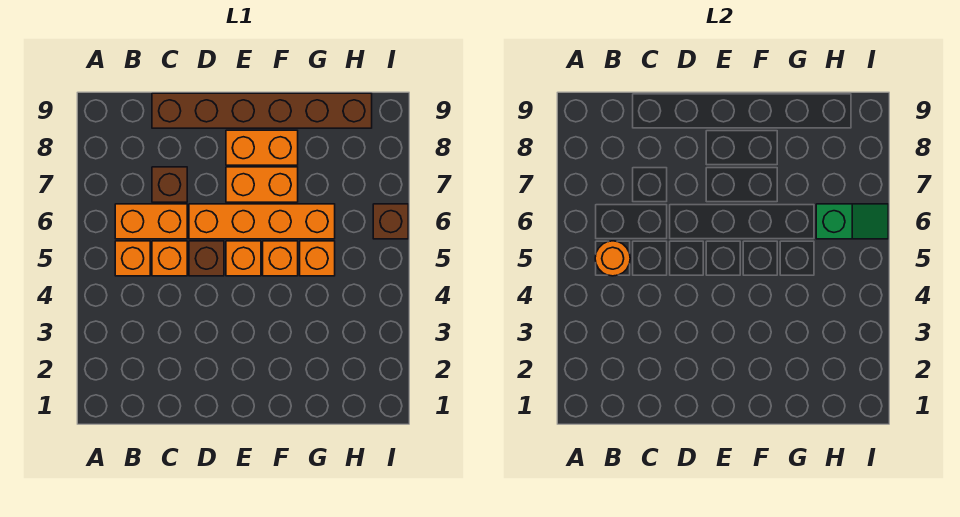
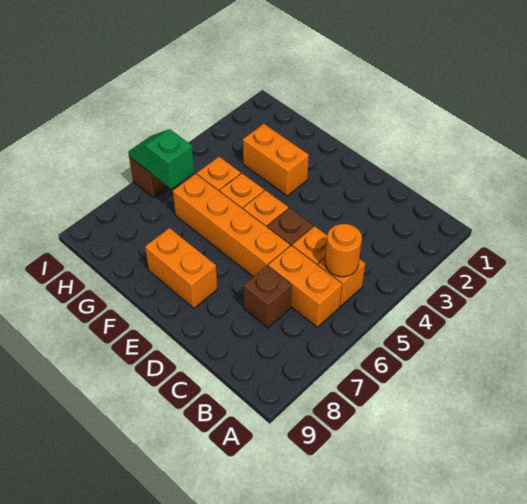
brown brick C9:H9 level 1 -> none
orange brick E7:F7 level 1 -> orange brick F3:G3 level 1

